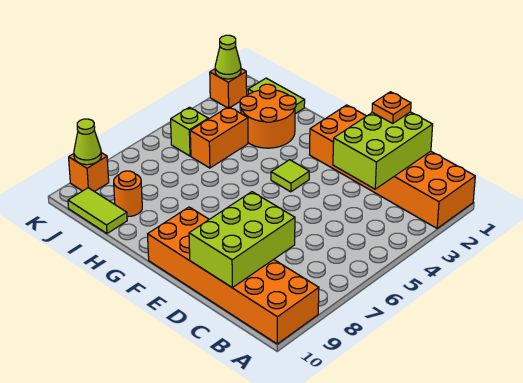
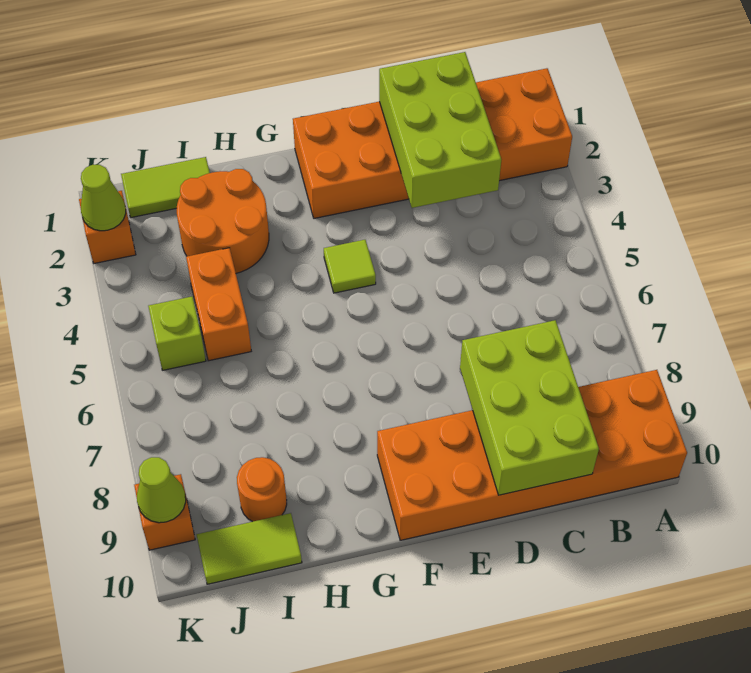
orange plate D1 level 3 -> none

